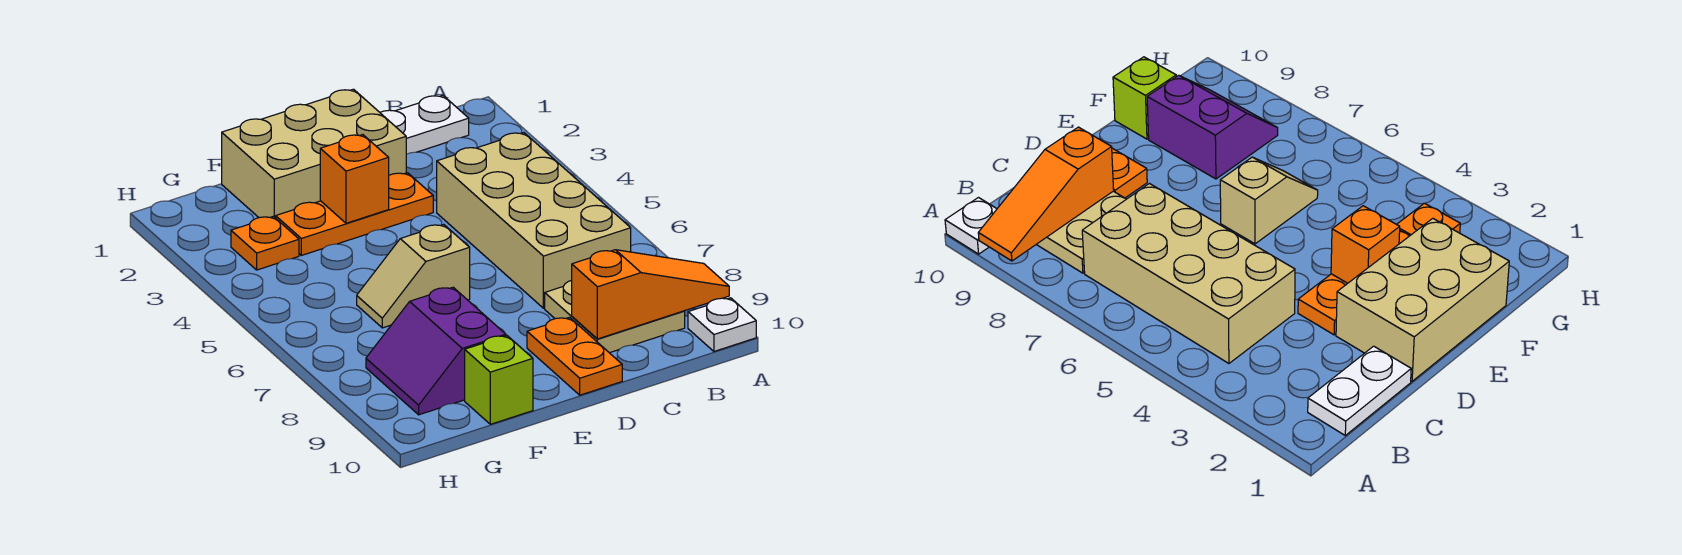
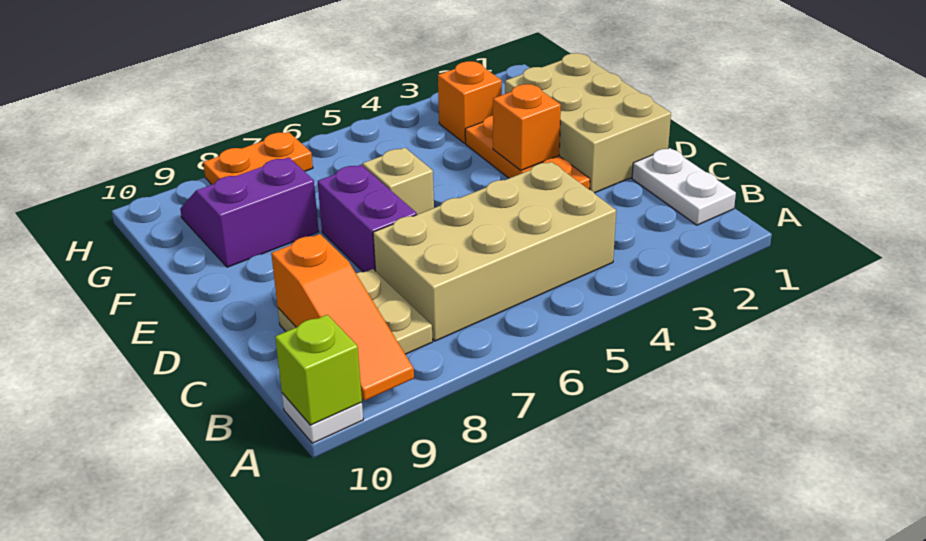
none -> purple brick D7:E7 level 1
orange plate D9:D10 level 1 -> orange plate H7:H8 level 1
lime brick F10 level 1 -> lime brick A10 level 2
orange plate G3 level 1 -> orange brick G3 level 1

